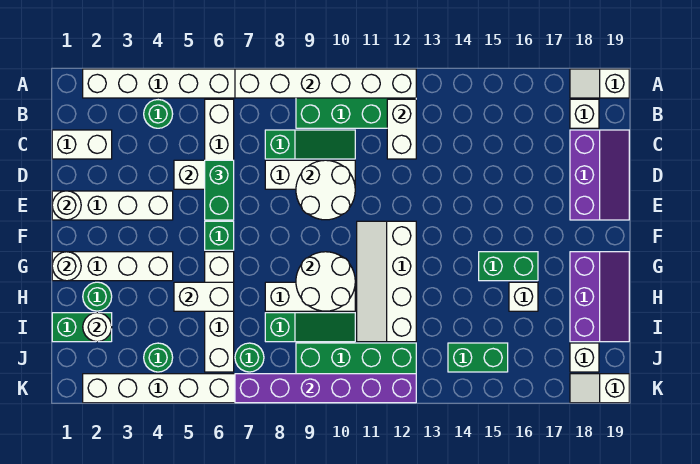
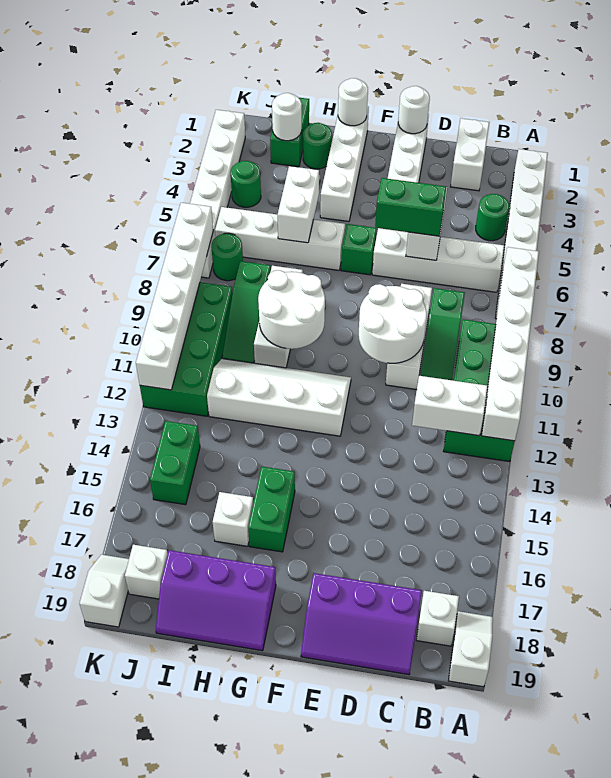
purple brick K7:K12 level 2 -> white brick K7:K12 level 2

